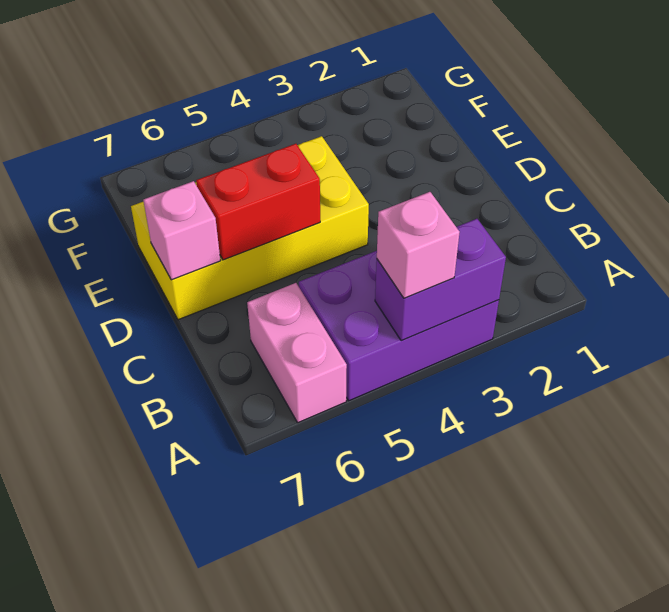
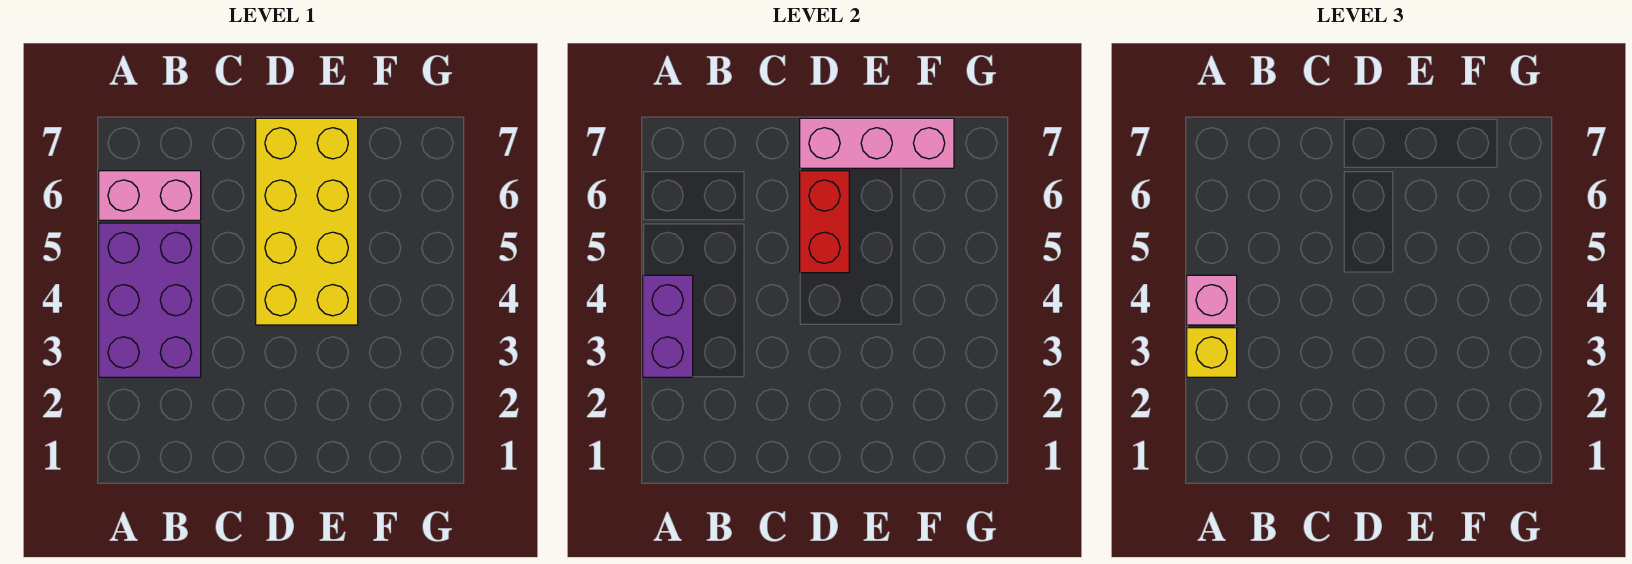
none -> yellow brick A3 level 3
pink brick D7 level 2 -> pink brick D7:F7 level 2

